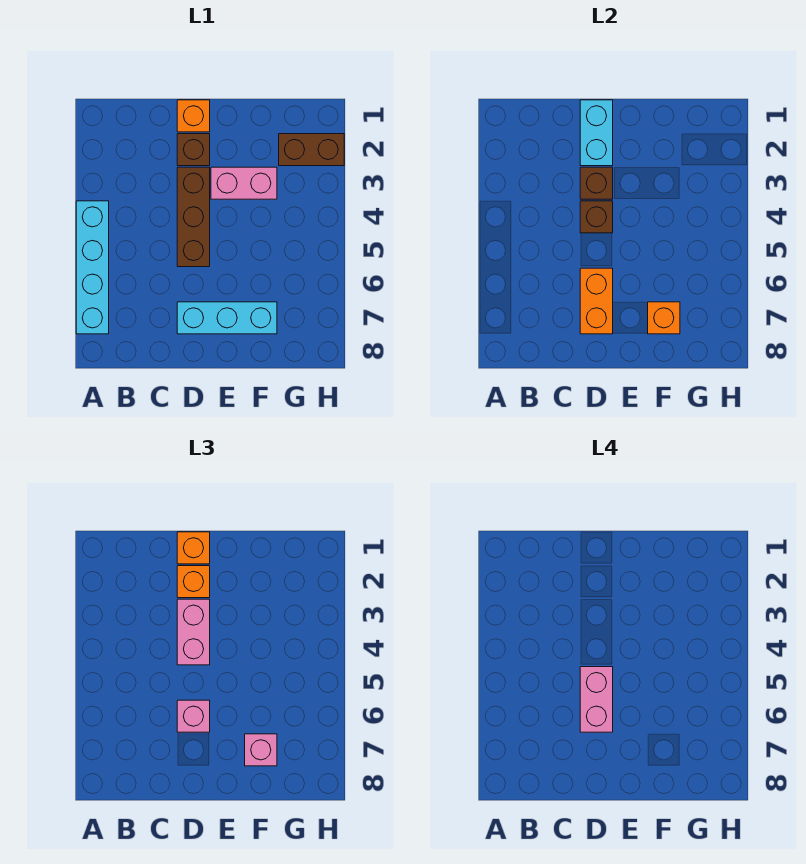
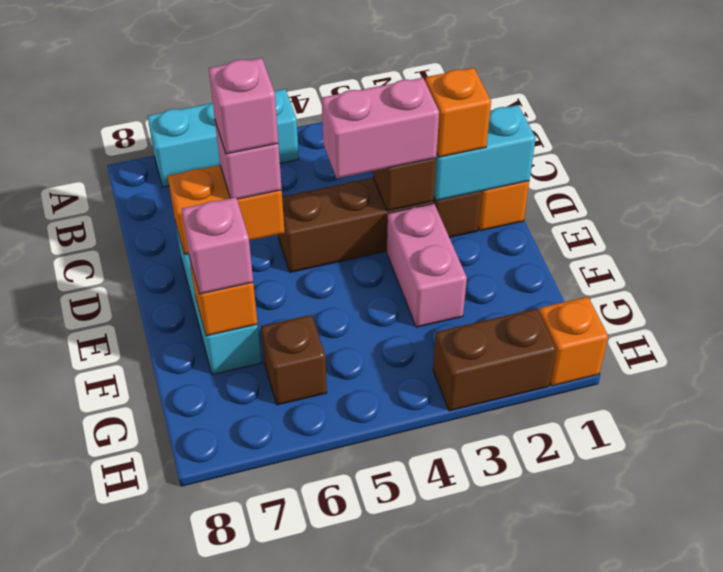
cyan brick A4:A7 level 1 -> cyan brick A5:A7 level 1
orange brick D1 level 3 -> orange brick H1 level 1
brown brick D4 level 2 -> brown brick G6 level 1
pink brick D5:D6 level 4 -> pink brick D6 level 4
brown brick G2:H2 level 1 -> brown brick H2:H3 level 1

